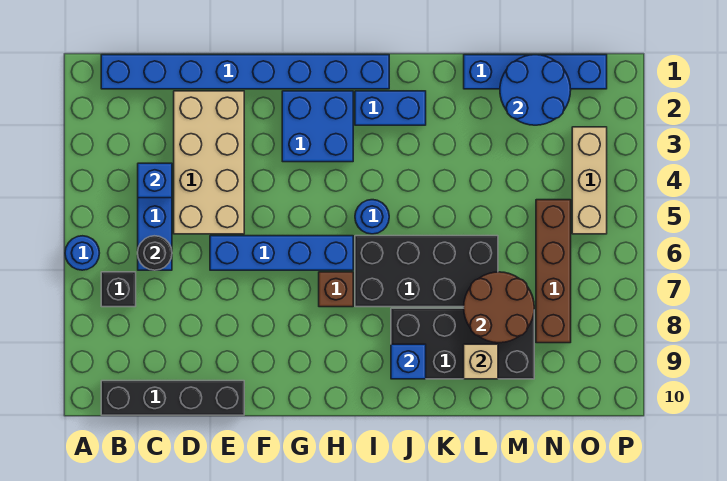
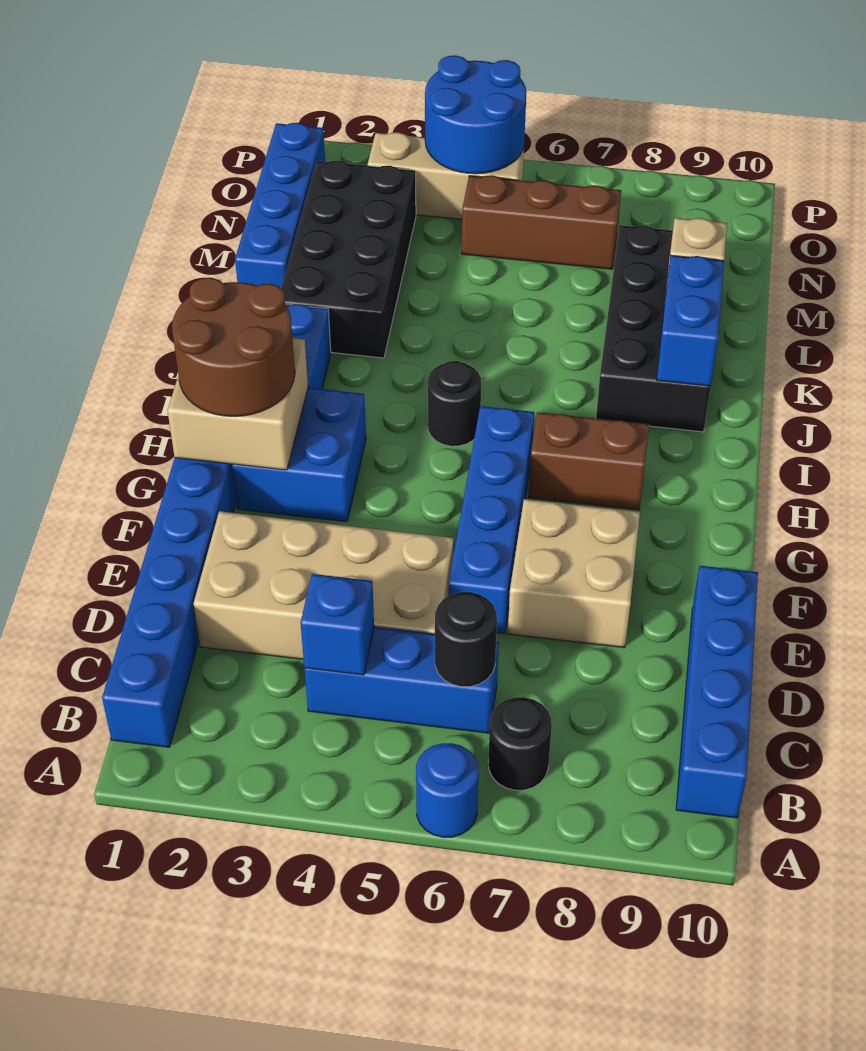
black brick B7 level 1 -> black round brick B7 level 1
black brick B10:E10 level 1 -> blue brick B10:E10 level 1
none -> tan brick E7:F8 level 1
none -> tan brick G1:H2 level 2
brown brick H7 level 1 -> brown brick H7:H8 level 1
blue round brick I5 level 1 -> black round brick I5 level 1
black brick I6:L7 level 1 -> black brick K2:N3 level 1
blue brick J9 level 2 -> blue brick J9:K9 level 2
brown round brick L7:M8 level 2 -> brown round brick G1:H2 level 3
blue round brick M1:N2 level 2 -> blue round brick O4:P5 level 2
brown brick N5:N8 level 1 -> brown brick N5:N7 level 1

